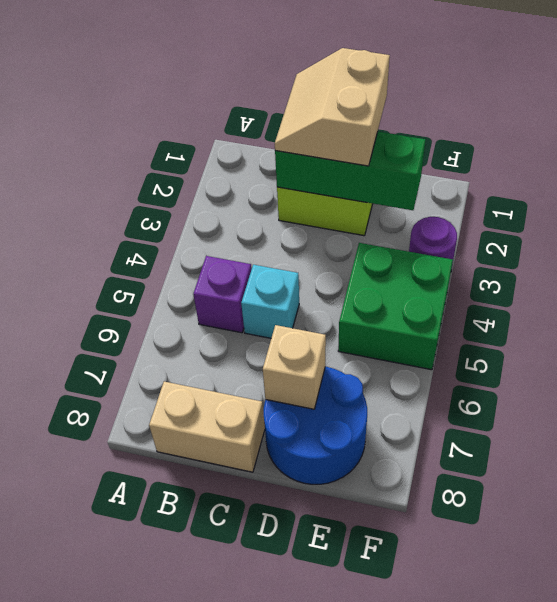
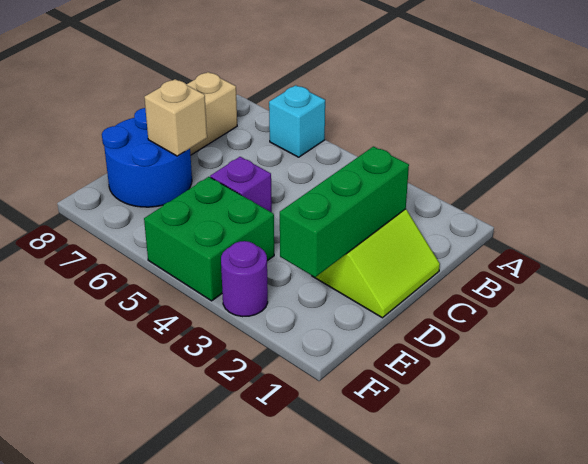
purple brick B5 level 1 -> purple brick D5 level 1
tan slope C1:D2 level 3 top D -> none
cyan brick C5 level 1 -> cyan brick A6 level 1

